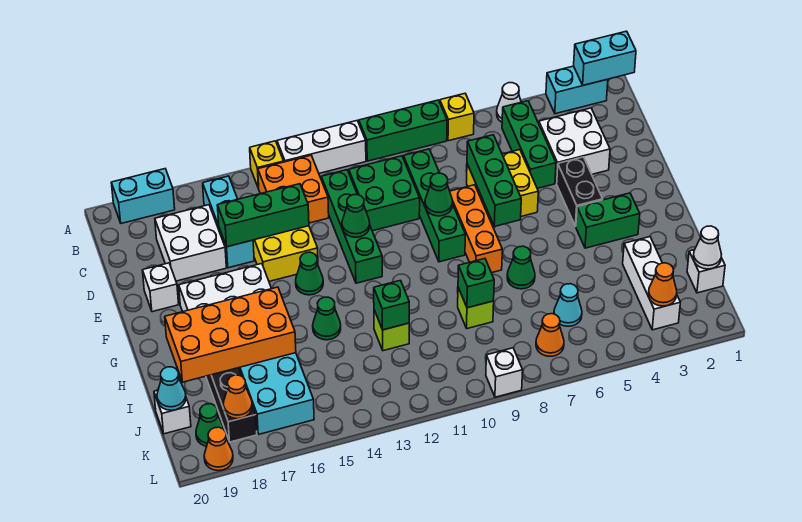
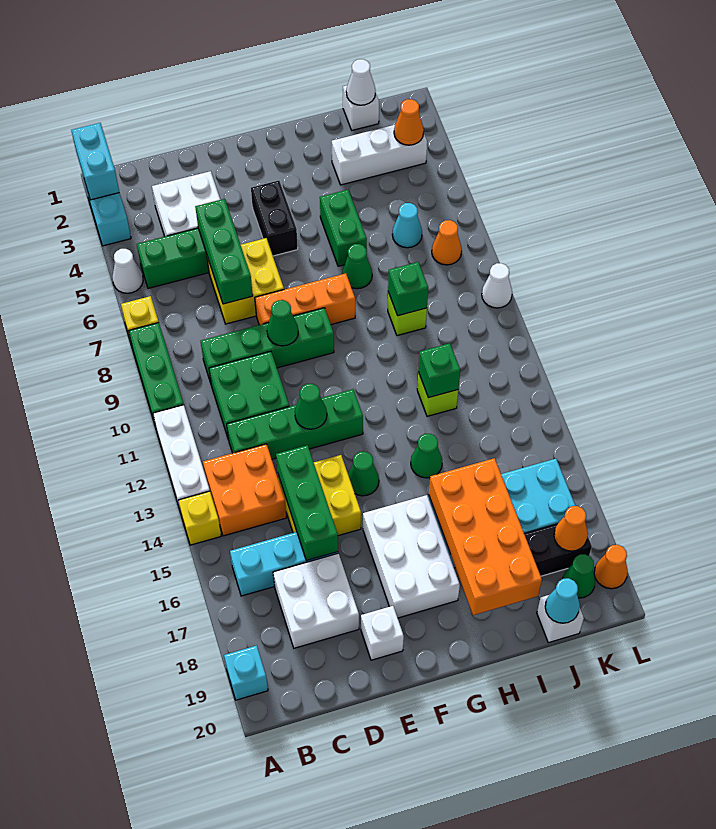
cyan brick A18:A19 level 1 -> cyan brick A19 level 1
green brick D7:F7 level 2 -> green brick D5:D7 level 2
black brick E4:F4 level 1 -> black brick F4:F5 level 1
green brick G3:G4 level 1 -> green brick H5:H6 level 1
white brick L9 level 1 -> white cone L9 level 1

